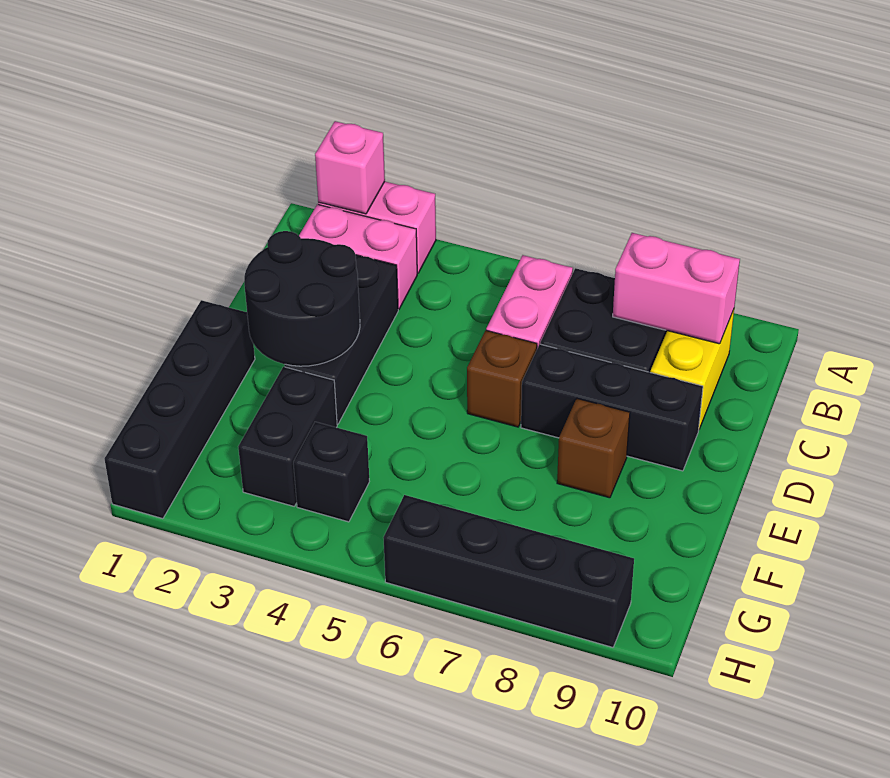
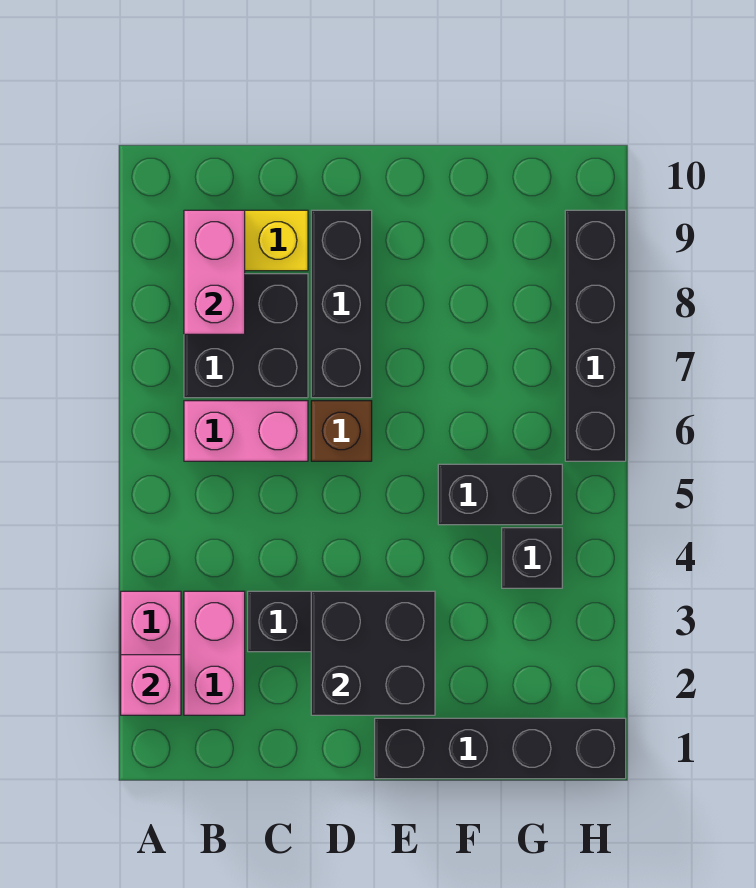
black round brick D2:E3 level 2 -> black brick D2:E3 level 2
brown brick E8 level 1 -> none
black brick F3:G3 level 1 -> black brick F5:G5 level 1

